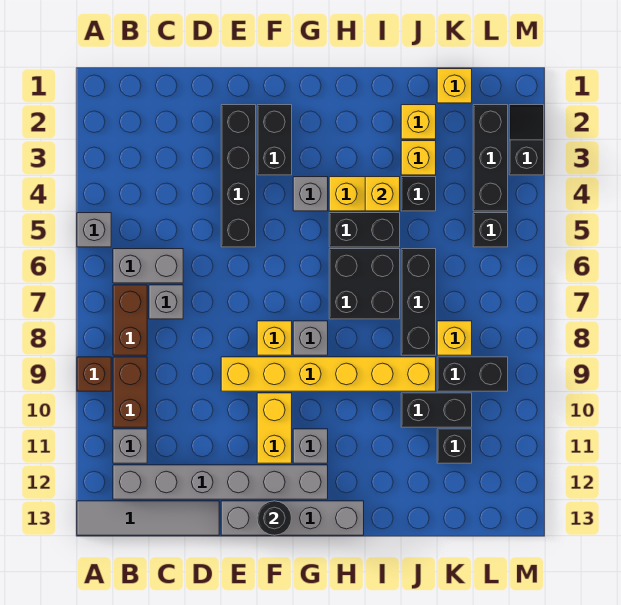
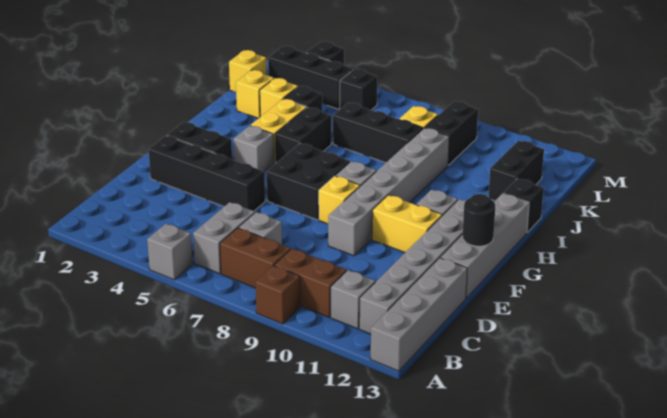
grey tile A13:D13 level 1 -> grey brick A13:D13 level 1
yellow brick E9:J9 level 1 -> grey brick E9:J9 level 1
black brick H6:I7 level 1 -> black brick F6:G7 level 1
yellow brick I4 level 2 -> none
black brick J10:K10 level 1 -> black brick J12:K12 level 1
black brick K11 level 1 -> black brick I13 level 1

